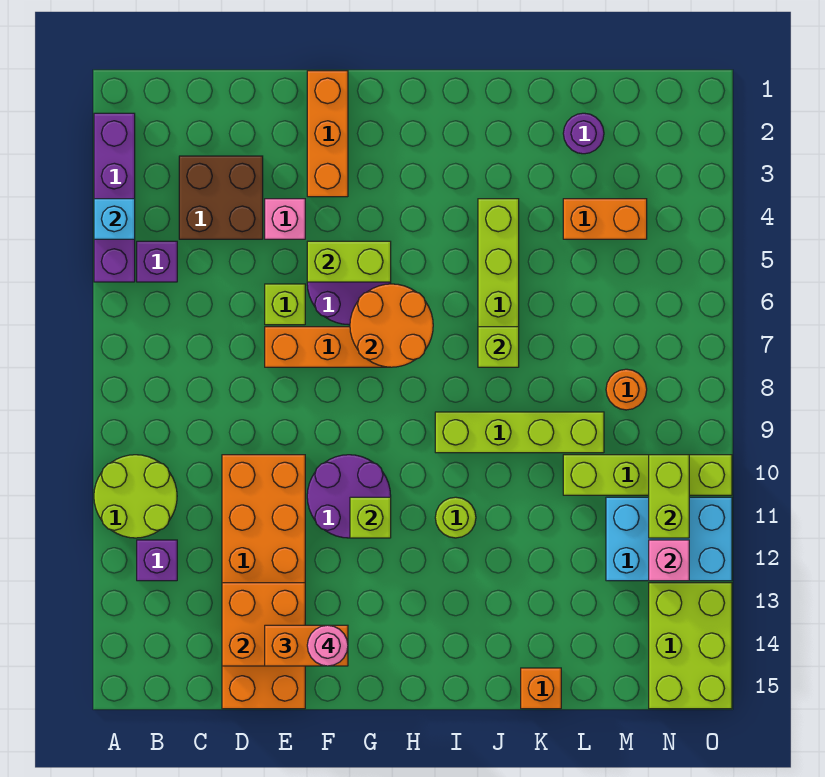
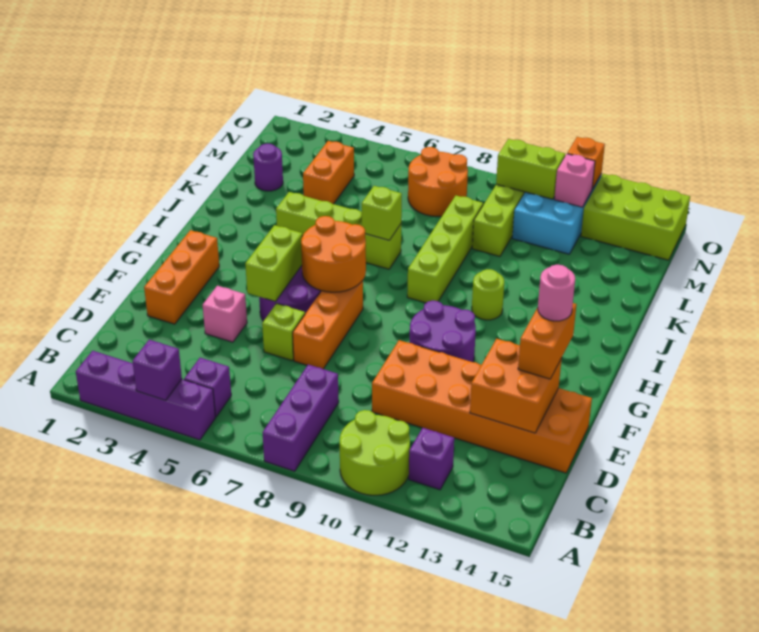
cyan brick A4 level 2 -> purple brick A4 level 2
none -> purple brick A8:C8 level 1
brown brick C3:D4 level 1 -> none
orange brick F1:F3 level 1 -> orange brick E2:G2 level 1
lime brick G11 level 2 -> none
orange brick K15 level 1 -> orange brick O12 level 2
orange round brick M8 level 1 -> orange round brick M7:N8 level 1

